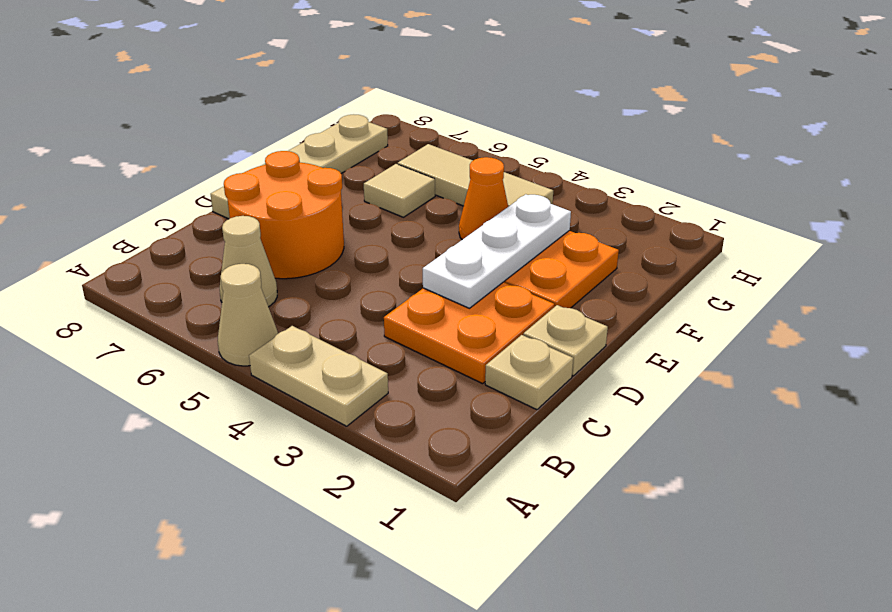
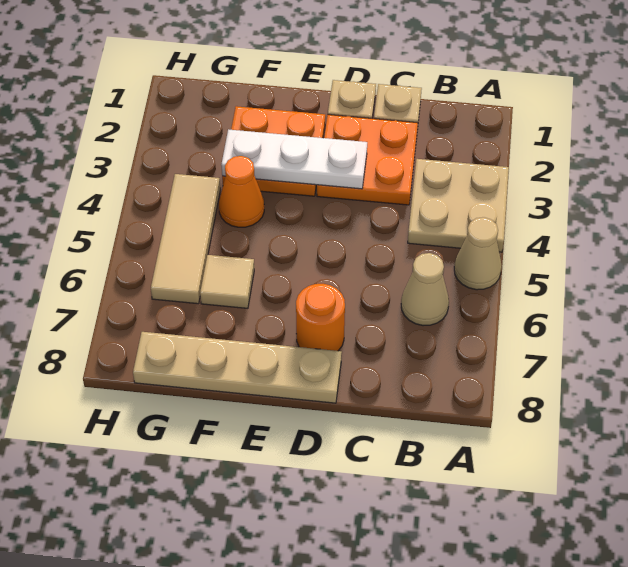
tan plate A3:A4 level 1 -> tan plate A3:B4 level 1
orange round brick C6:D7 level 1 -> orange round brick D7 level 1

